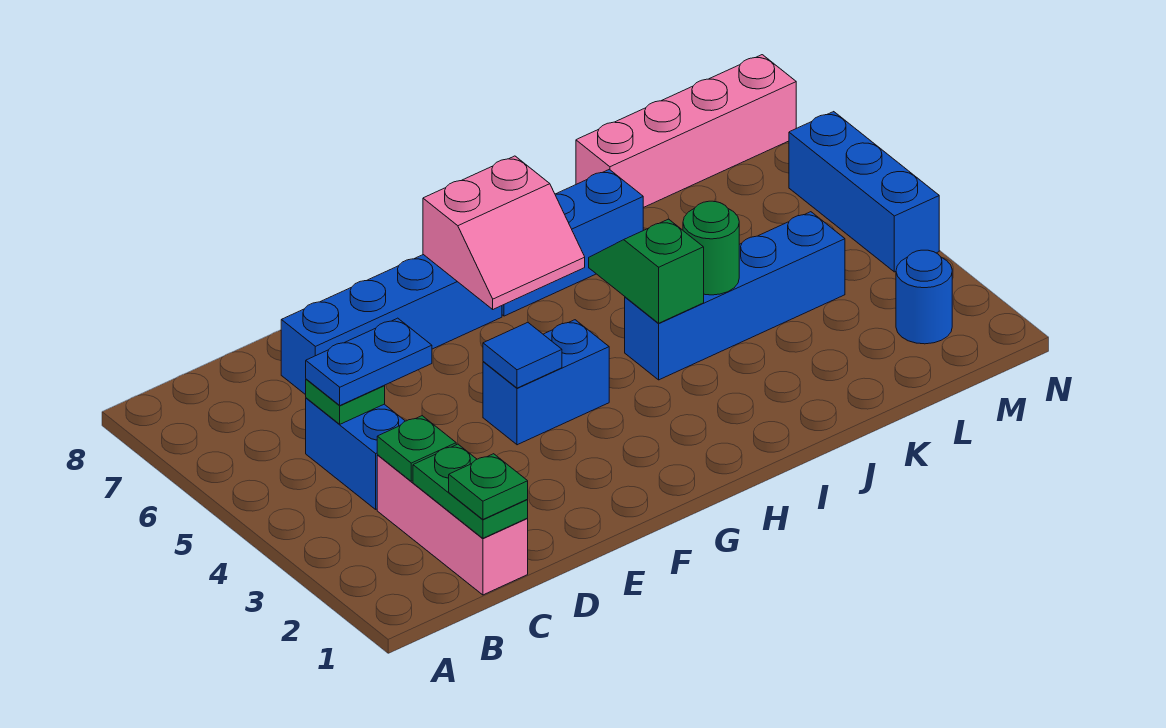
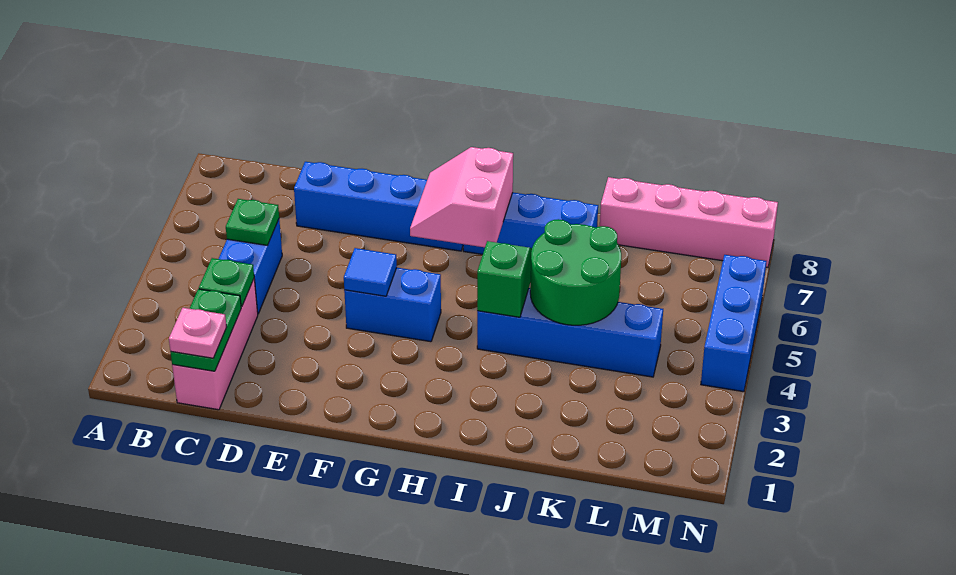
green plate C1 level 3 -> pink plate C1 level 3
blue plate C5:D5 level 3 -> none
pink slope G6:H7 level 2 top 7 -> pink slope G6:H7 level 2 top H
green round brick J4 level 2 -> green round brick J4:K5 level 2
blue round brick M2 level 1 -> none

